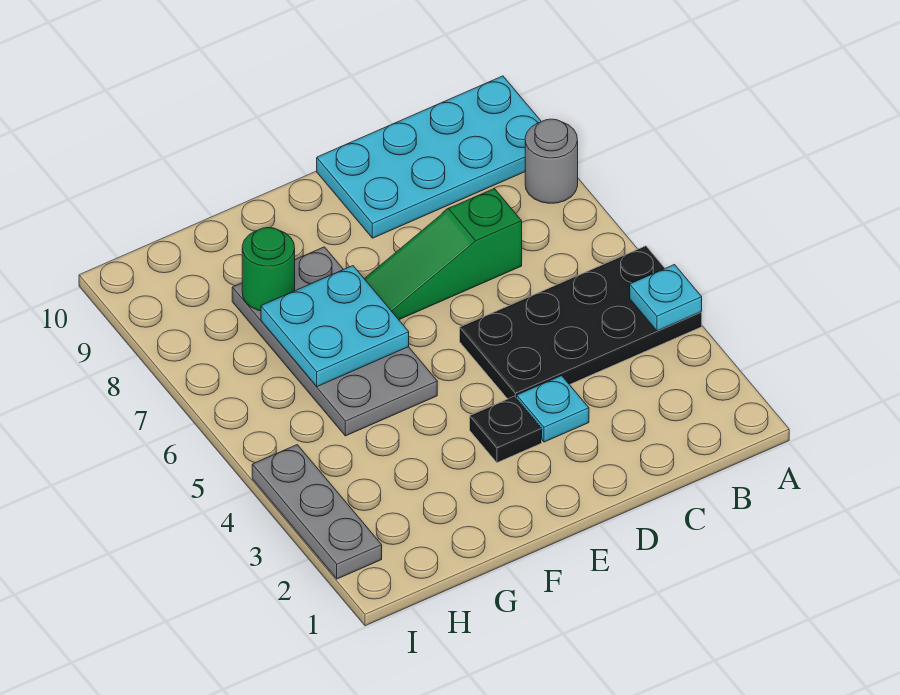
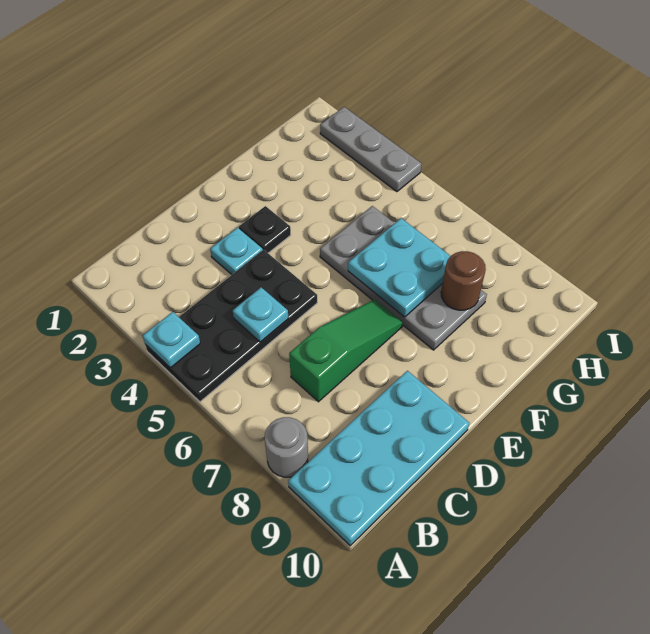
none -> cyan plate C5 level 2
green round brick G8 level 2 -> brown round brick G8 level 2

